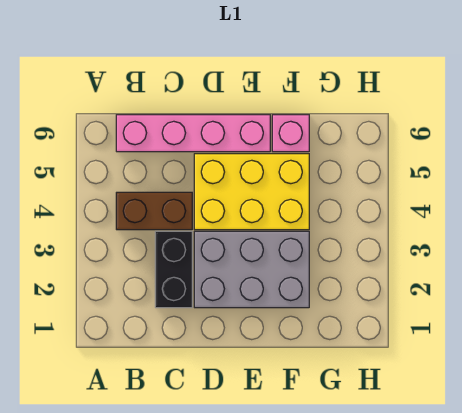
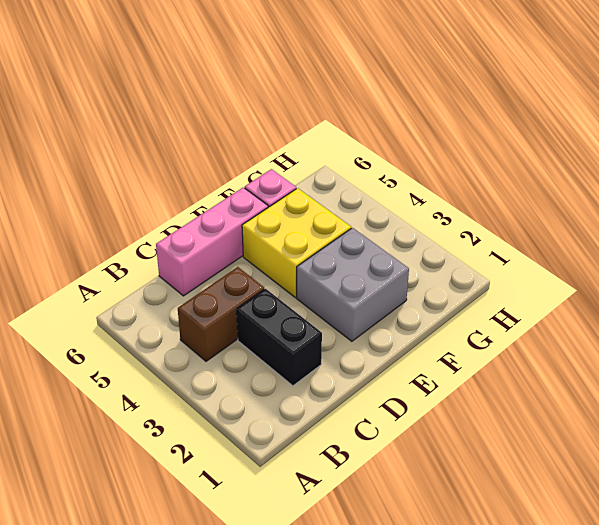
pink brick B6:E6 level 1 -> pink brick C6:E6 level 1
grey brick D2:F3 level 1 -> grey brick E2:F3 level 1
yellow brick D4:F5 level 1 -> yellow brick E4:F5 level 1

